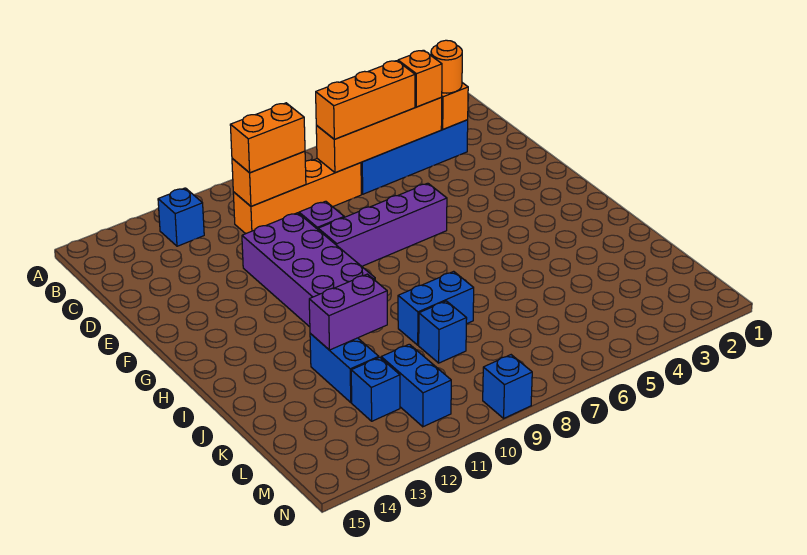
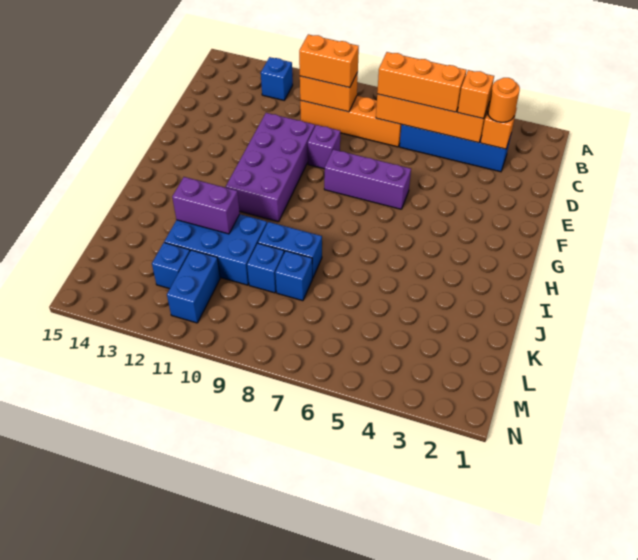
purple brick F6:F9 level 1 -> purple brick F6:F8 level 1
blue brick J12:K12 level 1 -> blue brick J10:K12 level 1
blue brick N9 level 1 -> blue brick K8 level 1

